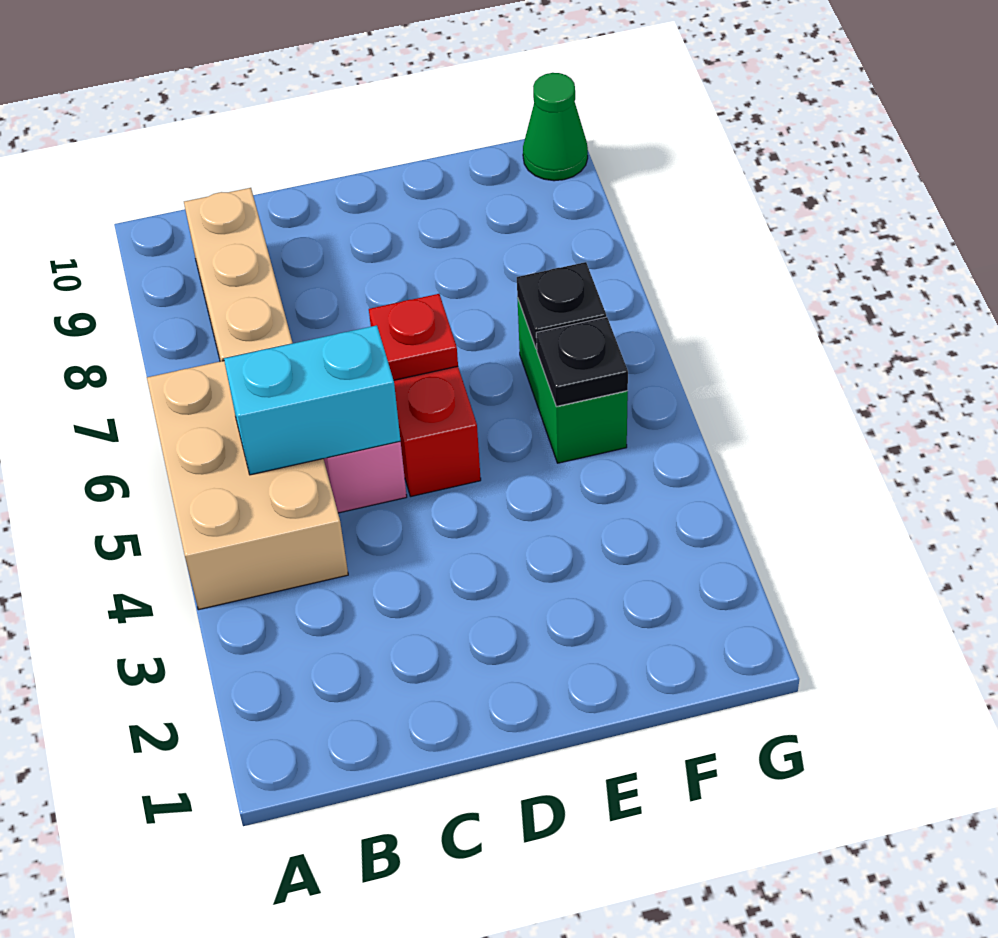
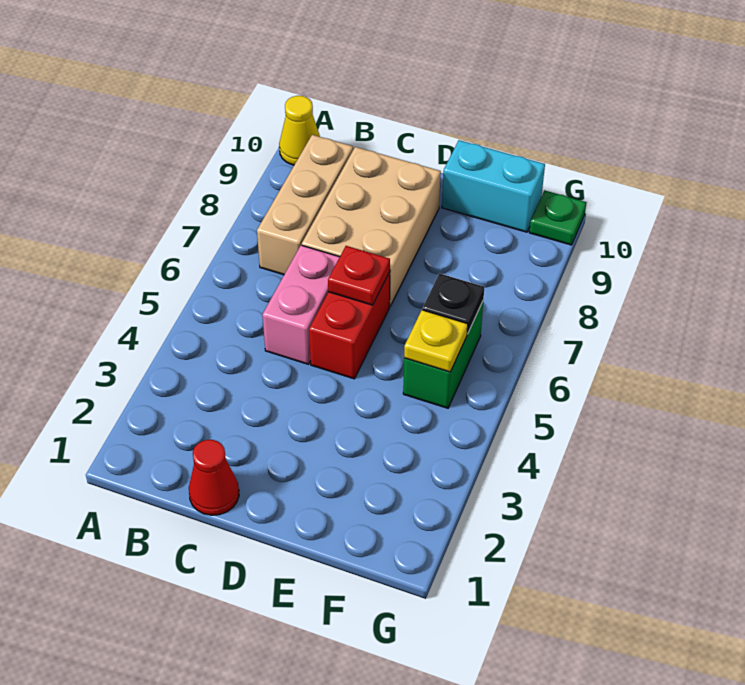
tan brick A4:B6 level 1 -> tan brick C7:D9 level 1
none -> yellow cone A10 level 1
cyan brick B5:C5 level 2 -> cyan brick E10:F10 level 1
none -> red cone C1 level 1
black plate F5 level 2 -> yellow plate F5 level 2
green cone G10 level 1 -> green plate G10 level 1

